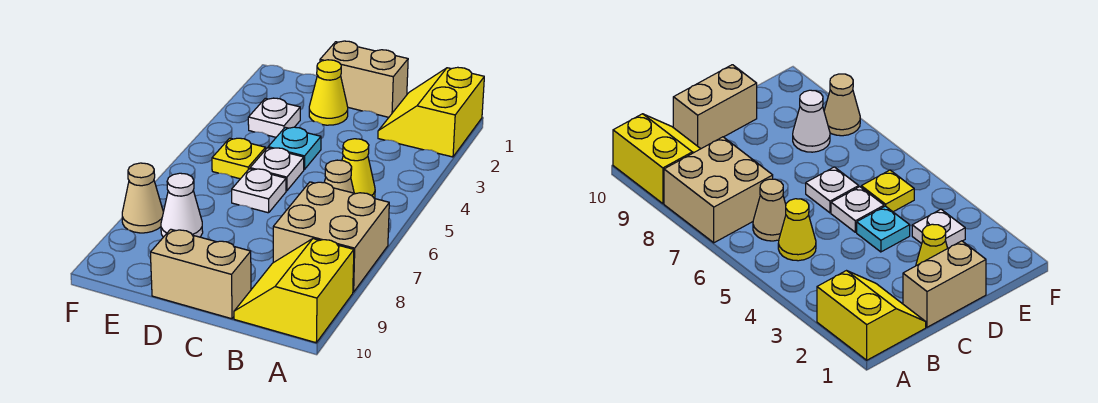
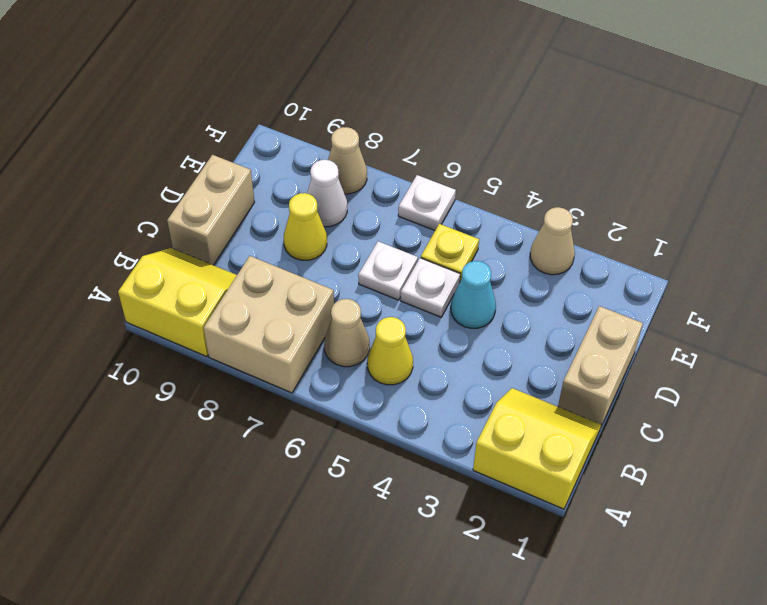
yellow cone D2 level 1 -> yellow cone D8 level 1
cyan plate D4 level 1 -> cyan cone D4 level 1
white plate E3 level 1 -> white plate F6 level 1
none -> tan cone F3 level 1

